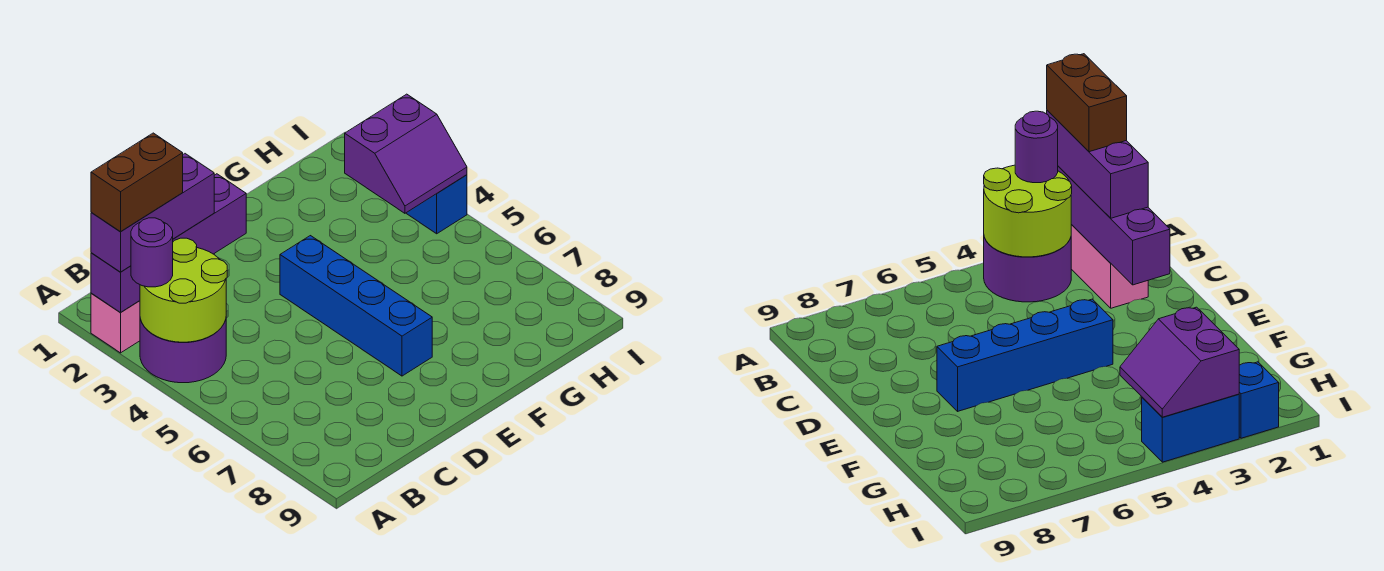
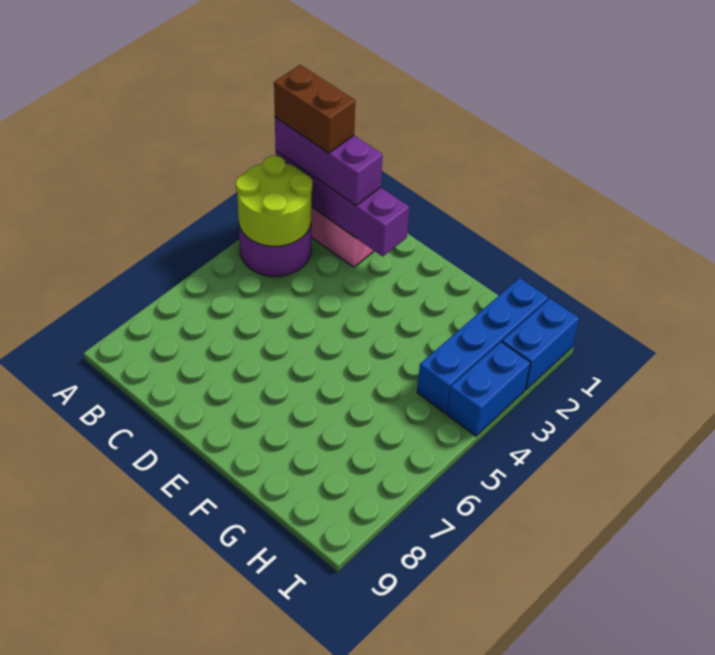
purple round brick A3 level 3 -> none
blue brick E4:E7 level 1 -> blue brick H1:H4 level 1
purple slope H3:I4 level 2 top 3 -> none
blue brick I2 level 1 -> blue brick I1:I2 level 1

